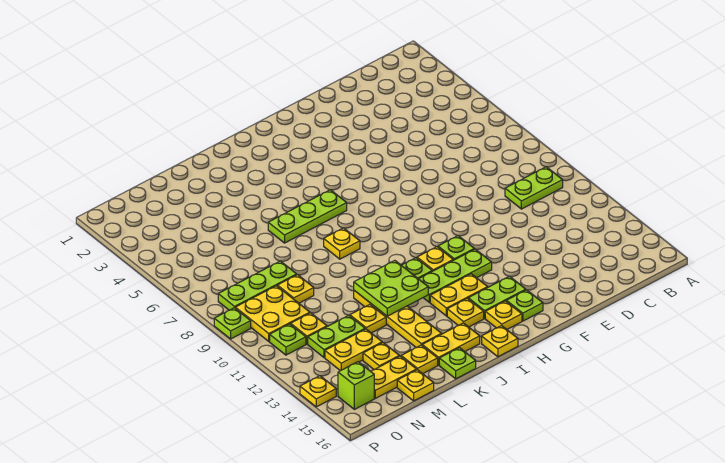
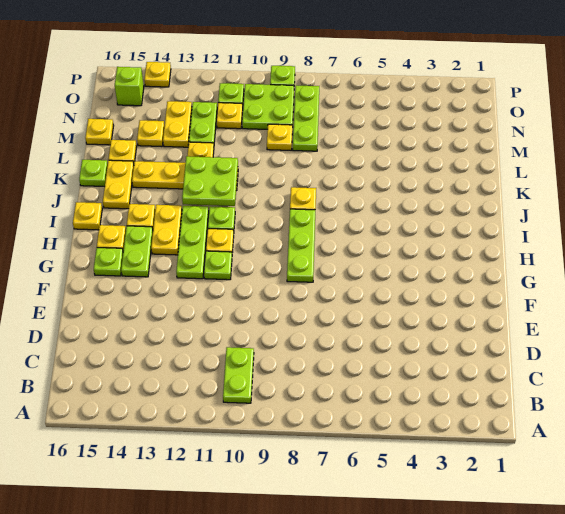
lime plate I6:K6 level 1 -> lime plate G8:I8 level 1
yellow plate M15:N15 level 1 -> none
yellow plate N9:O10 level 1 -> lime plate N9:O10 level 1

